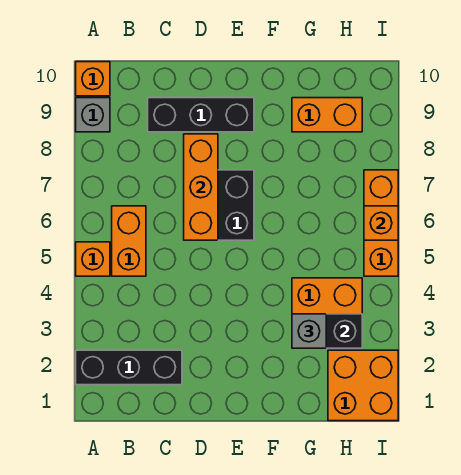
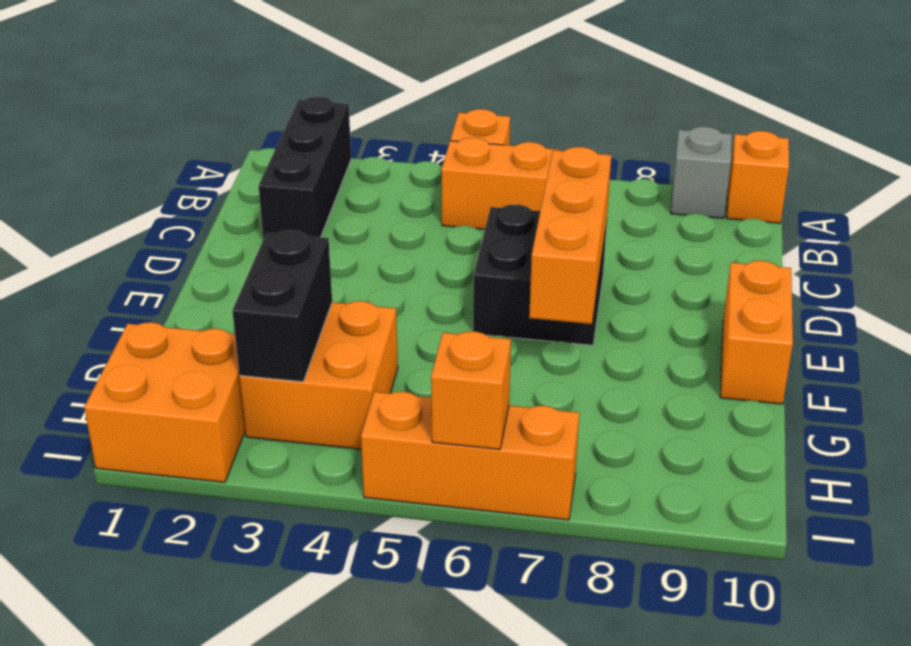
black brick C9:E9 level 1 -> none
orange brick D6:D8 level 2 -> orange brick D7:F7 level 2
grey brick G3 level 3 -> none
orange brick G9:H9 level 1 -> orange brick E10:F10 level 1

